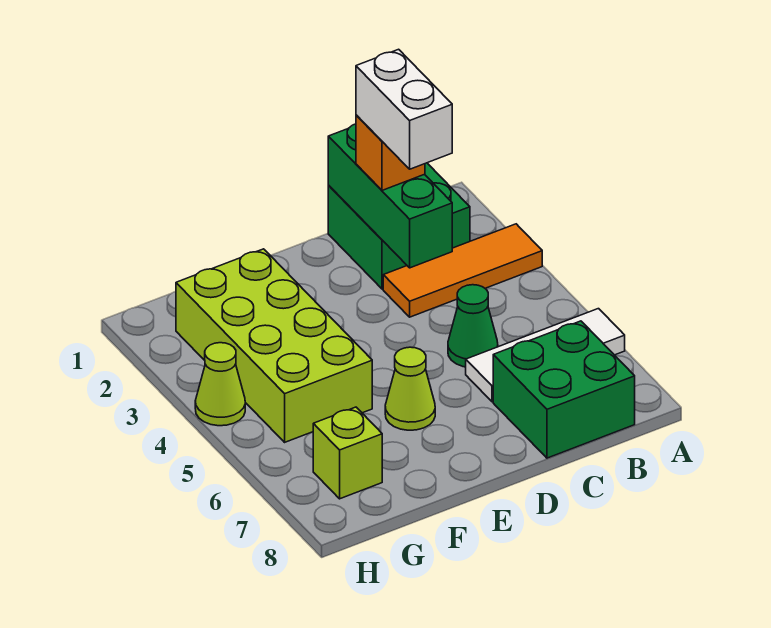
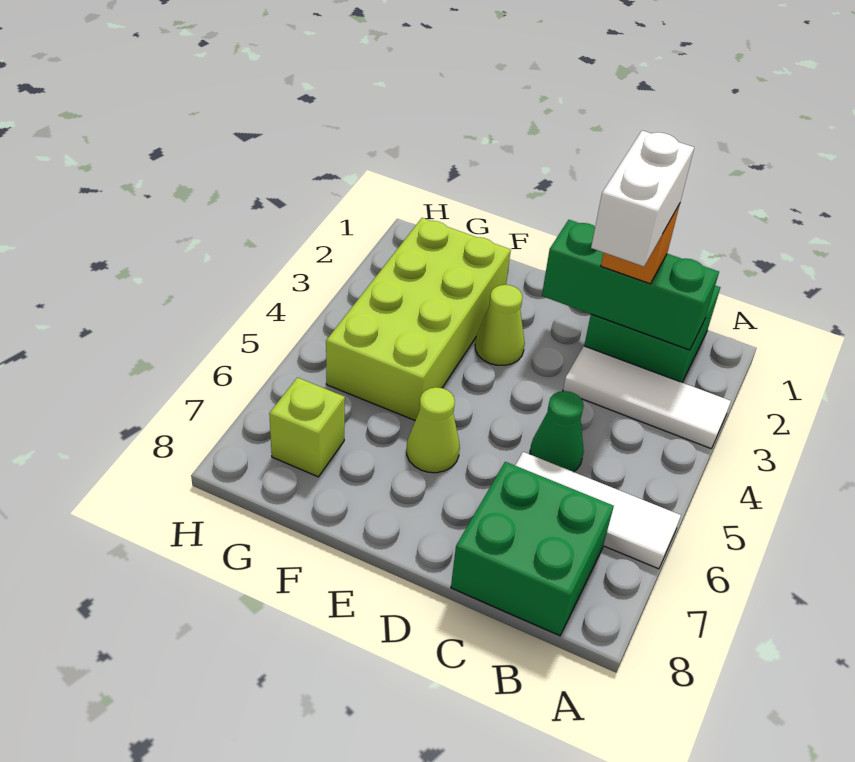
orange tile A3:C3 level 1 -> white tile A3:C3 level 1
green brick C1:C3 level 2 -> green brick B2:D2 level 2
lime cone H4 level 1 -> lime cone E3 level 1

